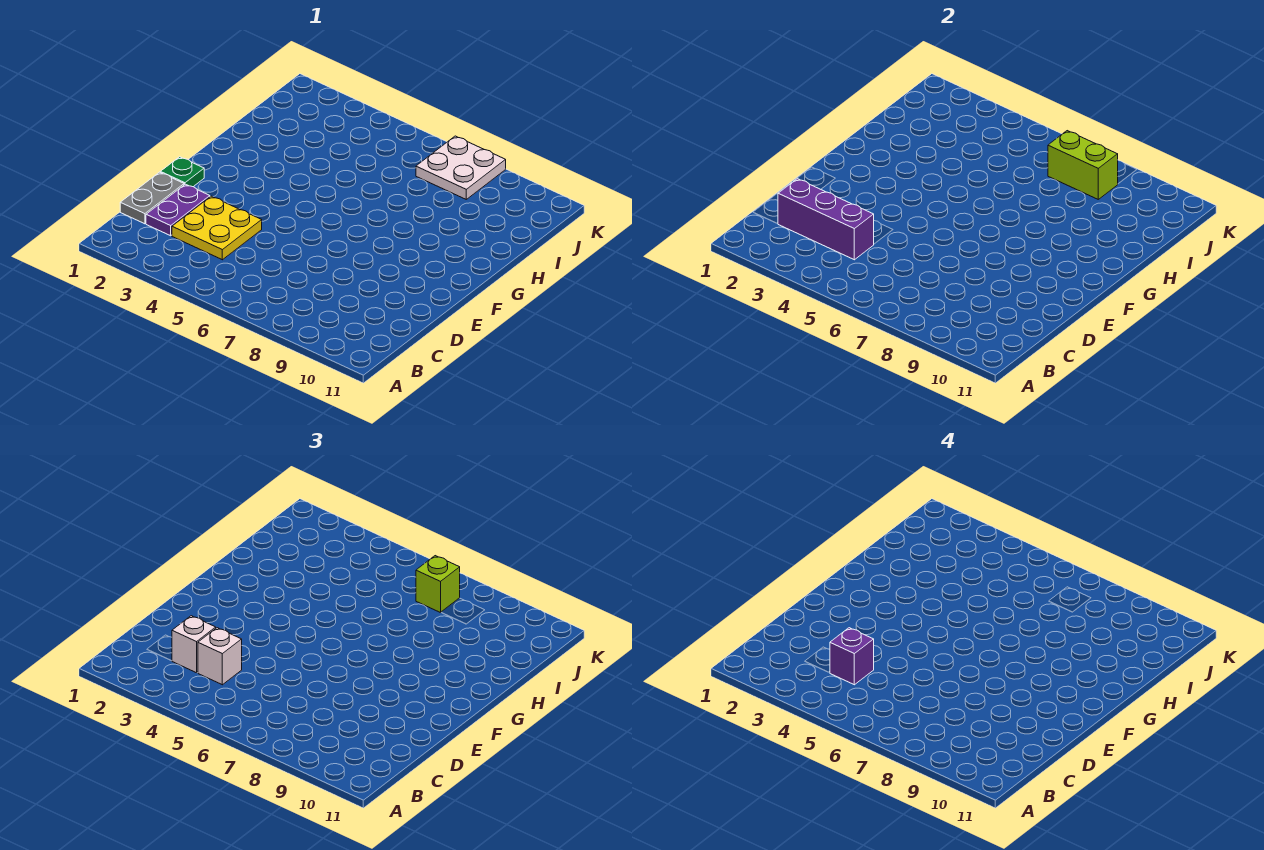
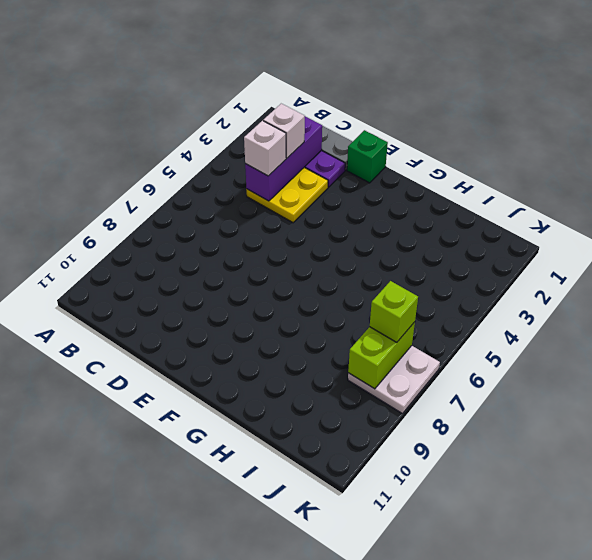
purple brick C4 level 4 -> none
green plate E1 level 1 -> green brick E1 level 1

